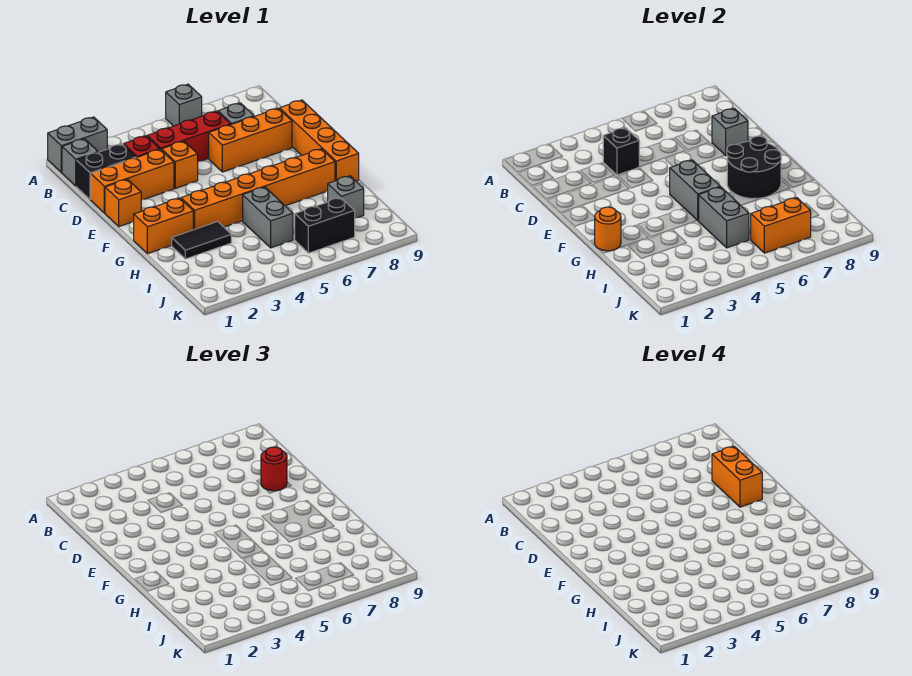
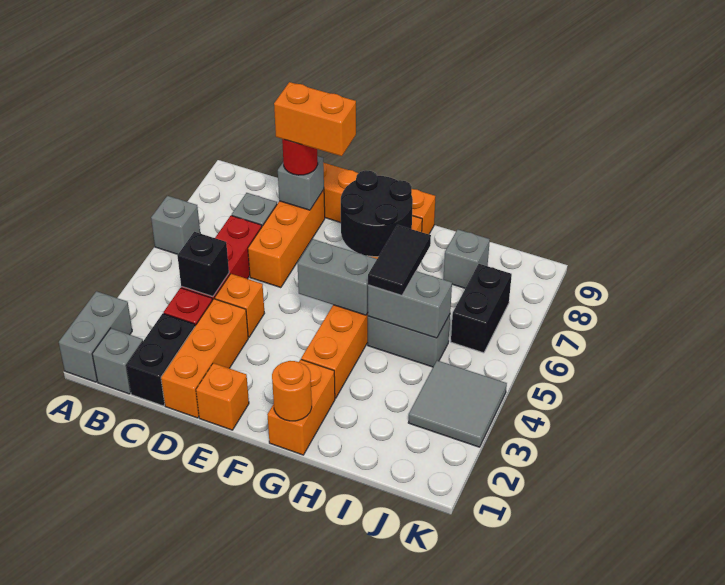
black tile H2:H3 level 1 -> black tile H5:H6 level 3
none -> grey tile J3:K4 level 1
orange brick J6:J7 level 2 -> none

